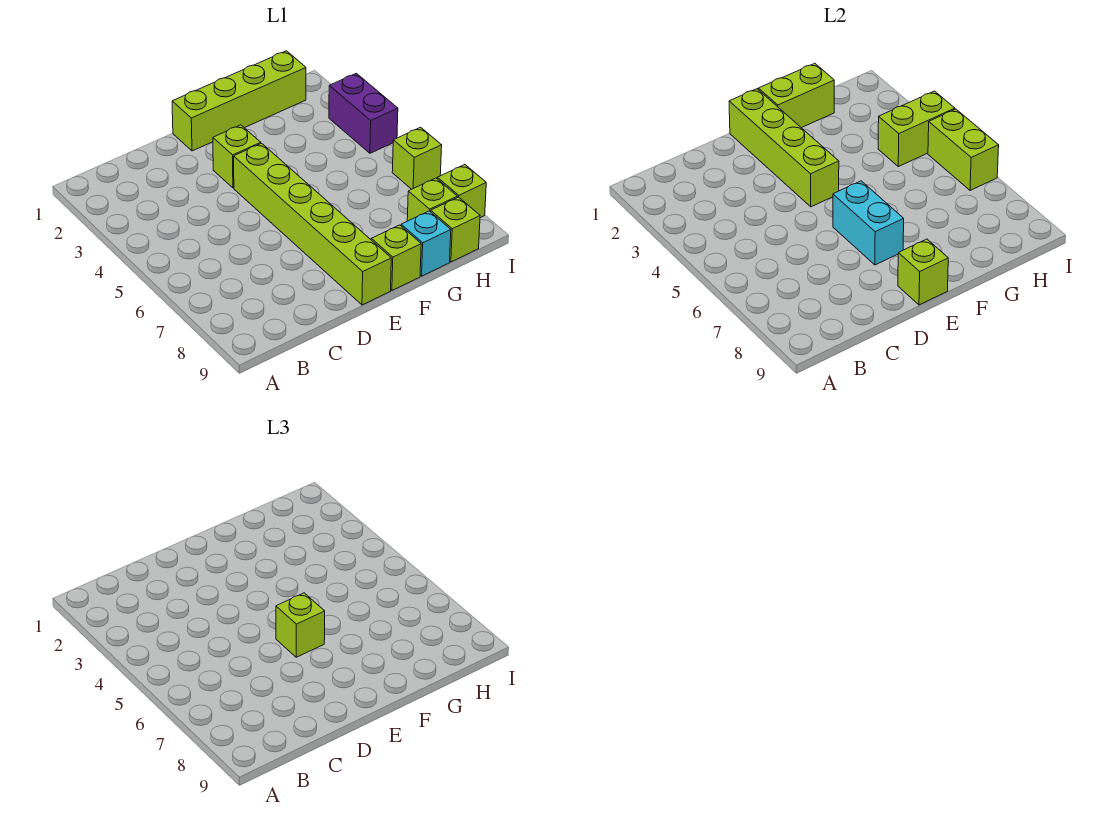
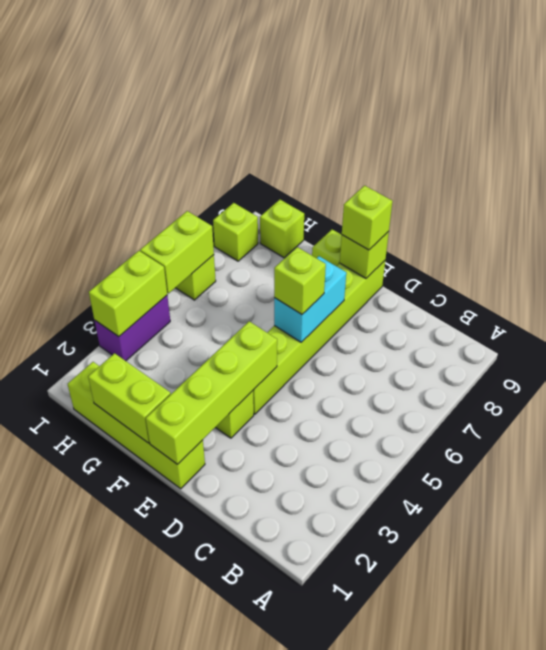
cyan brick G9 level 1 -> none
lime brick H4:I4 level 2 -> lime brick I3:I4 level 2
lime brick H8 level 1 -> lime brick E9 level 3

